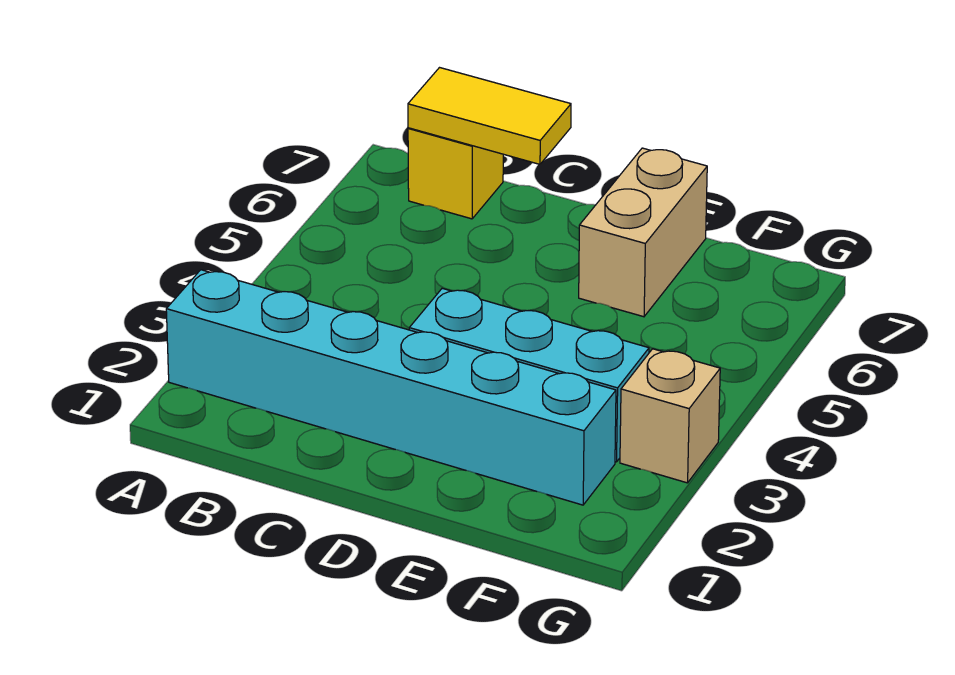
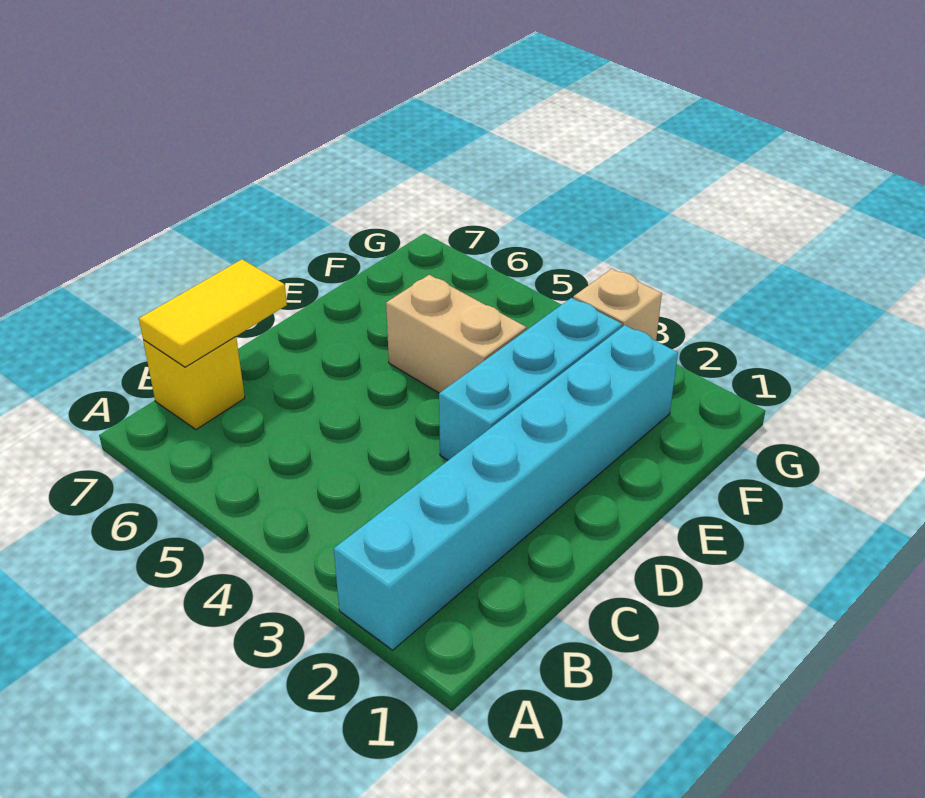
tan brick E6:E7 level 1 -> tan brick E4:E5 level 1

